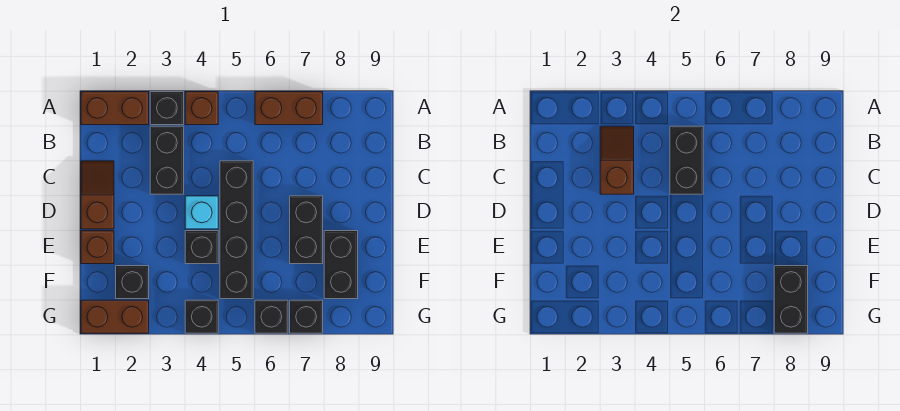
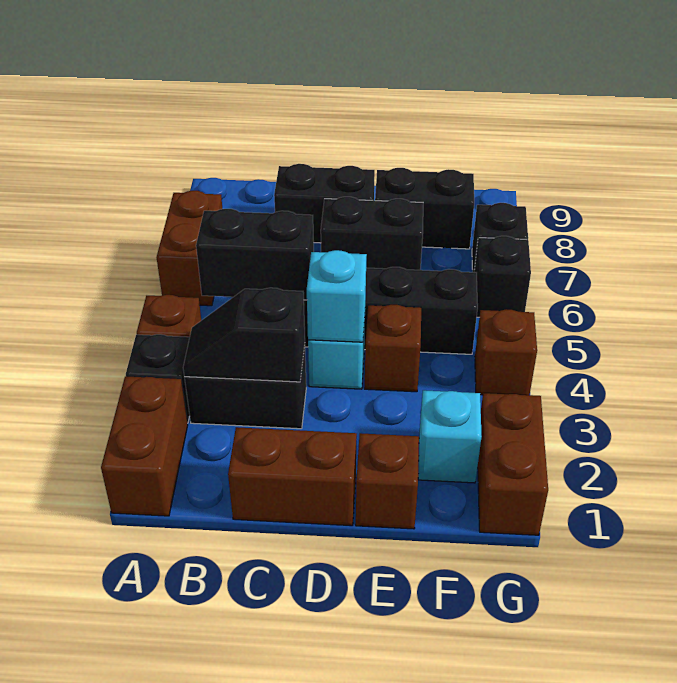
brown slope B3:C3 level 2 top C -> black slope B3:C3 level 2 top C
brown slope C1:D1 level 1 top D -> brown brick C1:D1 level 1
none -> cyan brick D4 level 2
black brick E4 level 1 -> brown brick E4 level 1
black brick F2 level 1 -> cyan brick F2 level 1
black brick F8:G8 level 2 -> black brick C8:D8 level 1
black brick G4 level 1 -> brown brick G4 level 1

